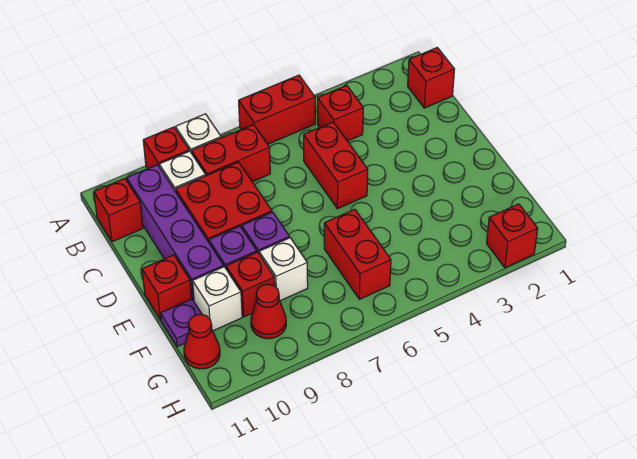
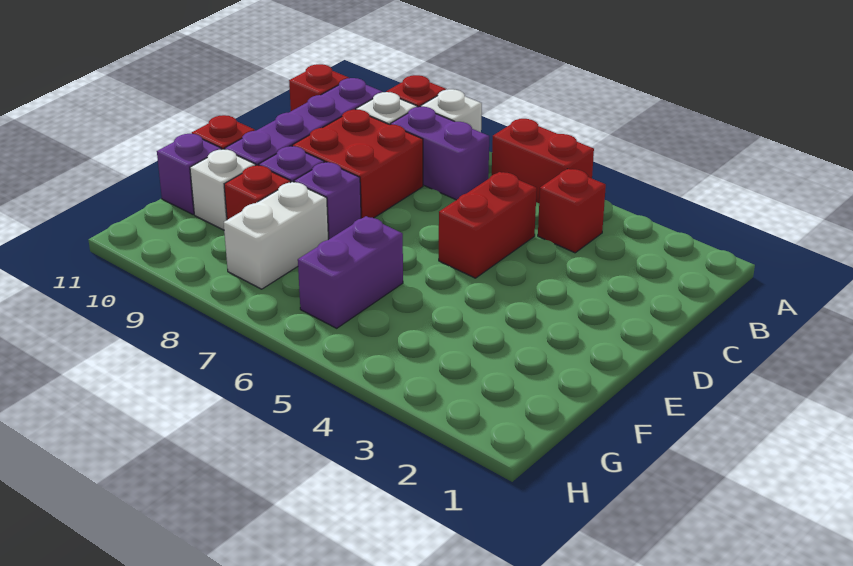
red brick B1 level 1 -> none
red brick B7:B8 level 1 -> purple brick B7:B8 level 1
red brick F6:G6 level 1 -> purple brick F6:G6 level 1
white brick F8 level 1 -> white brick F8:G8 level 1
purple plate F11 level 1 -> purple brick F11 level 1
red cone G9 level 1 -> none
red cone G11 level 1 -> none
red brick H2 level 1 -> none

